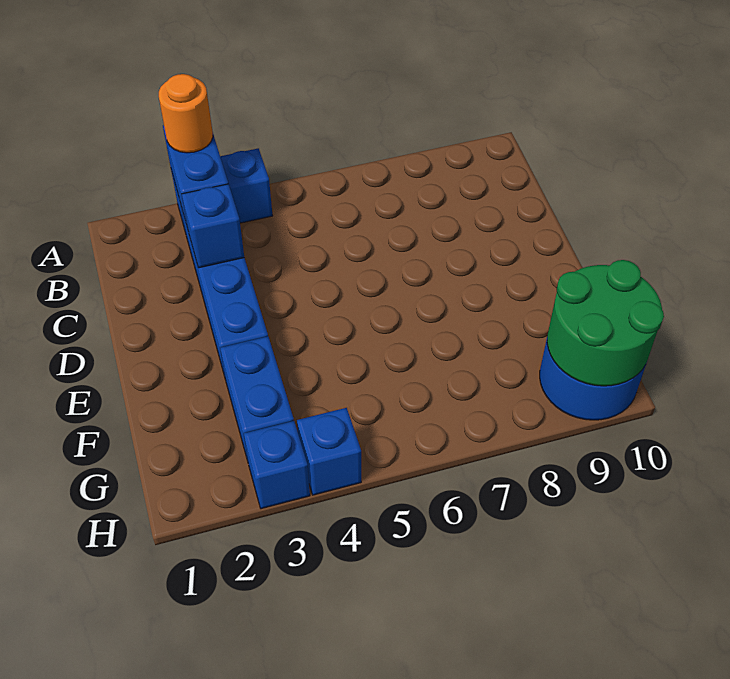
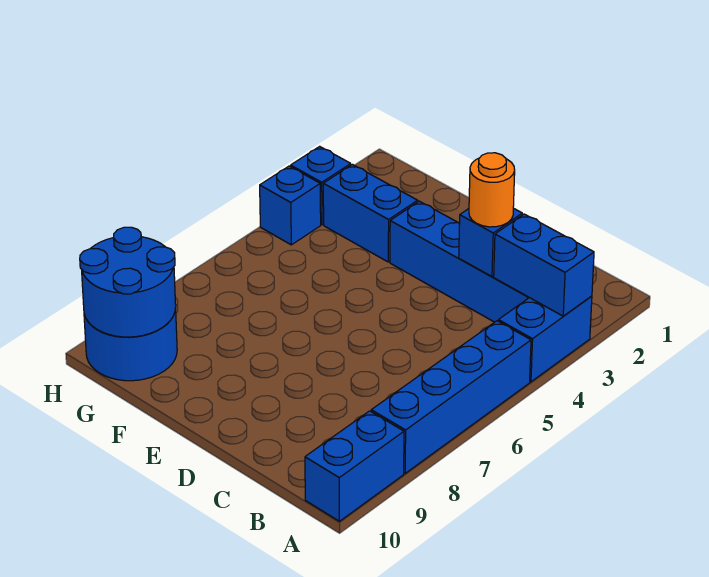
orange round brick A3 level 3 -> orange round brick C3 level 3
none -> blue brick A5:A8 level 1
none -> blue brick A9:A10 level 1
green round brick G9:H10 level 2 -> blue round brick G9:H10 level 2

